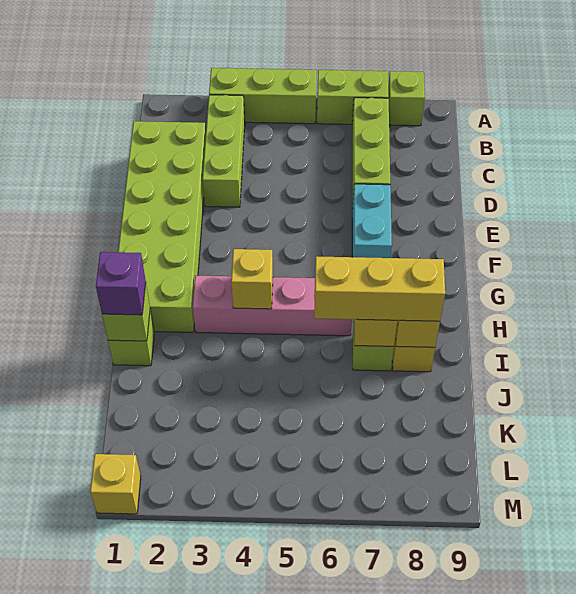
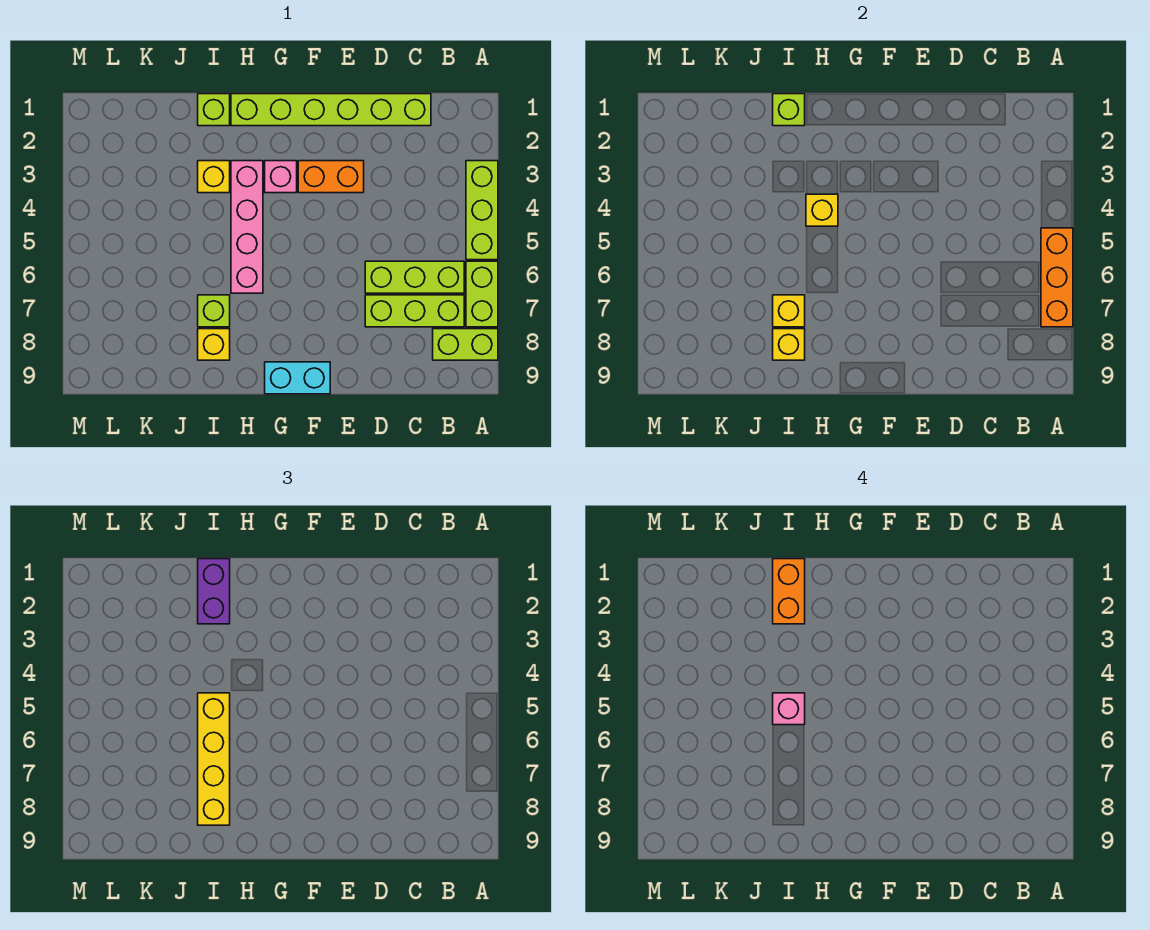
none -> orange brick A5:A7 level 2
lime brick A8 level 1 -> lime brick A8:B8 level 1
lime brick B3:D3 level 1 -> lime brick B6:D6 level 1
lime brick C1:H2 level 1 -> lime brick C1:H1 level 1
none -> orange brick E3:F3 level 1
cyan brick E7:F7 level 1 -> cyan brick F9:G9 level 1
none -> pink brick G3 level 1
purple brick I1 level 3 -> purple brick I1:I2 level 3
none -> orange brick I1:I2 level 4
none -> pink brick I5 level 4
yellow brick I6:I8 level 3 -> yellow brick I5:I8 level 3
yellow brick M1 level 1 -> yellow brick I3 level 1

